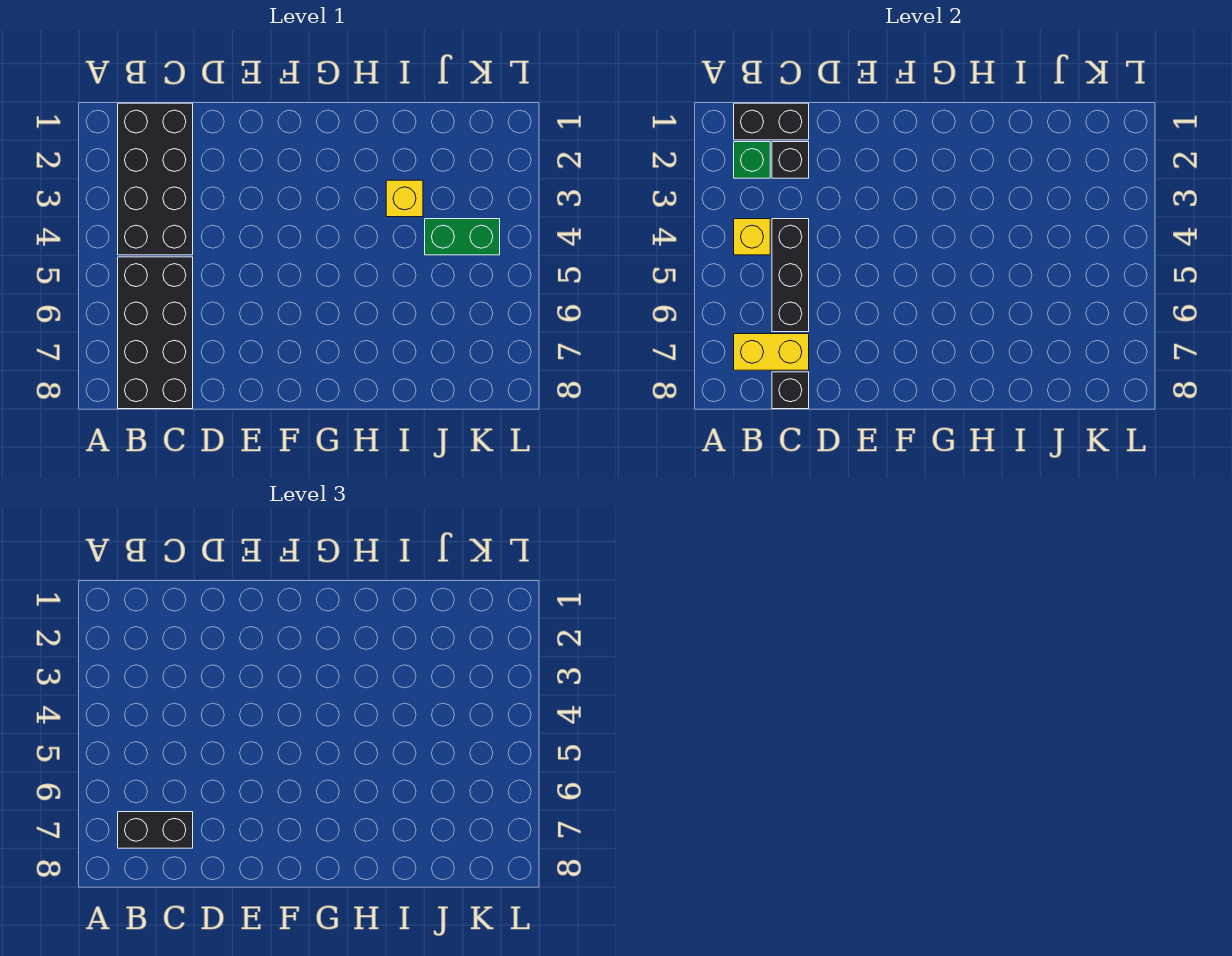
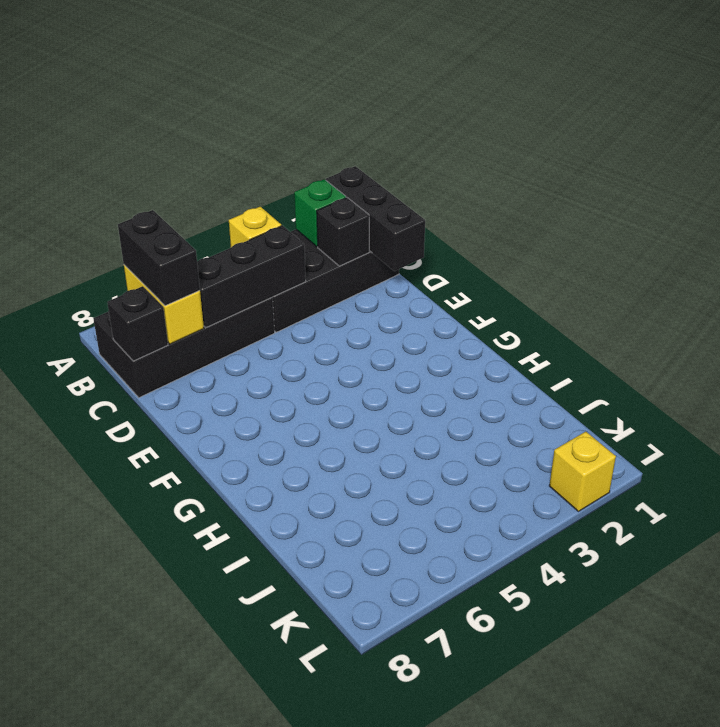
black brick B1:C1 level 2 -> black brick B1:D1 level 2
yellow brick I3 level 1 -> yellow brick L2 level 1
green brick J4:K4 level 1 -> none

